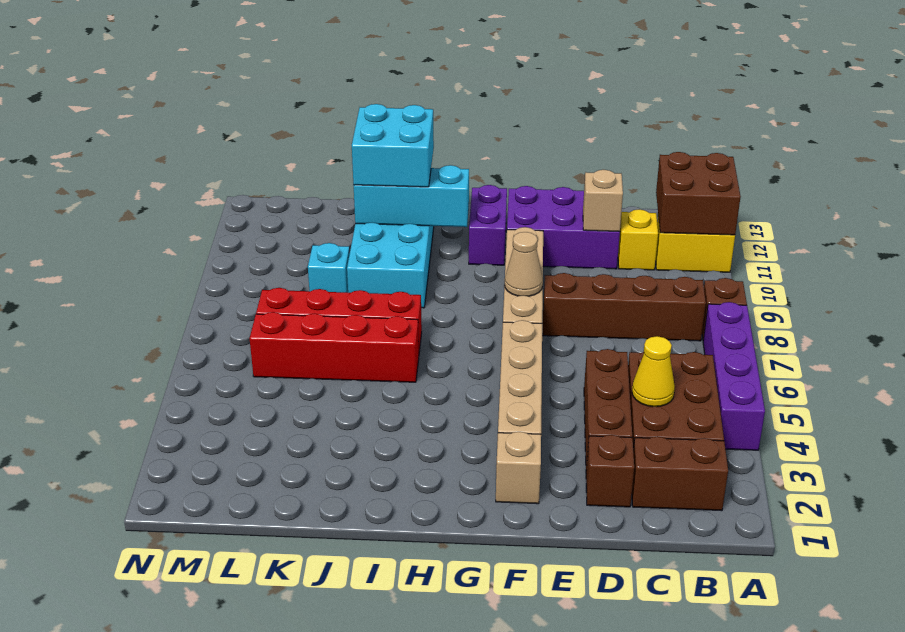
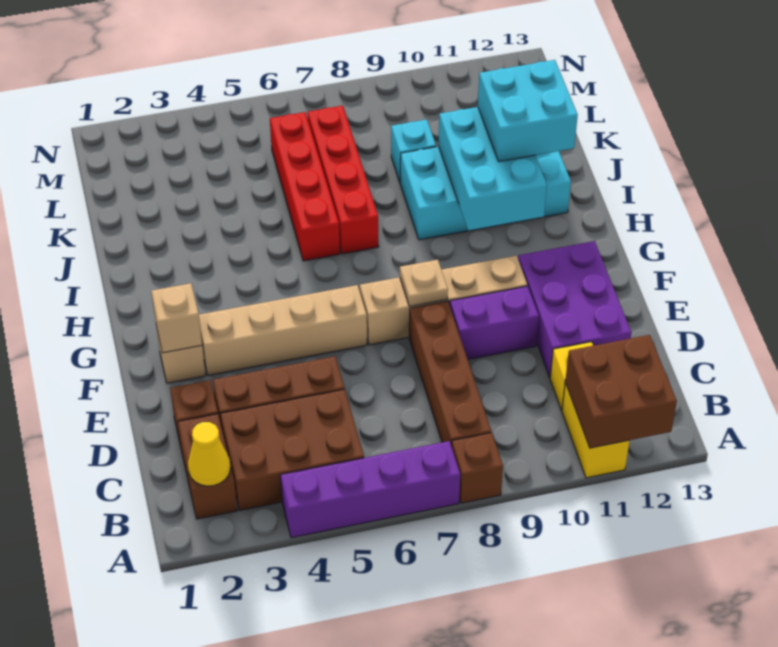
yellow cone C4 level 2 -> yellow cone B2 level 2
tan brick D11 level 2 -> tan brick F2 level 2
tan cone F8 level 2 -> tan plate F8 level 2
purple brick G11:G12 level 1 -> purple brick E9:E10 level 1
cyan brick H11:J11 level 2 -> cyan brick H10:J11 level 2

